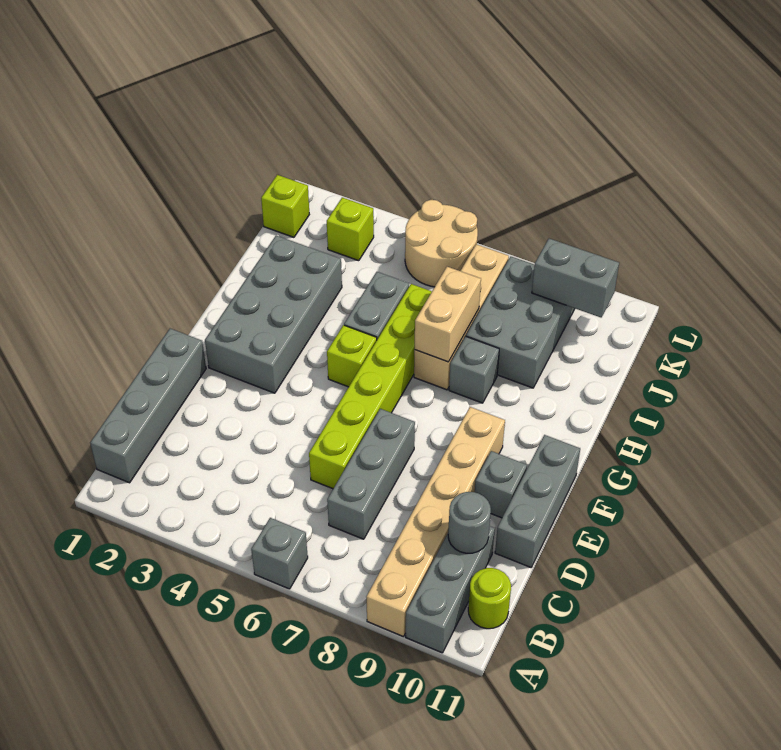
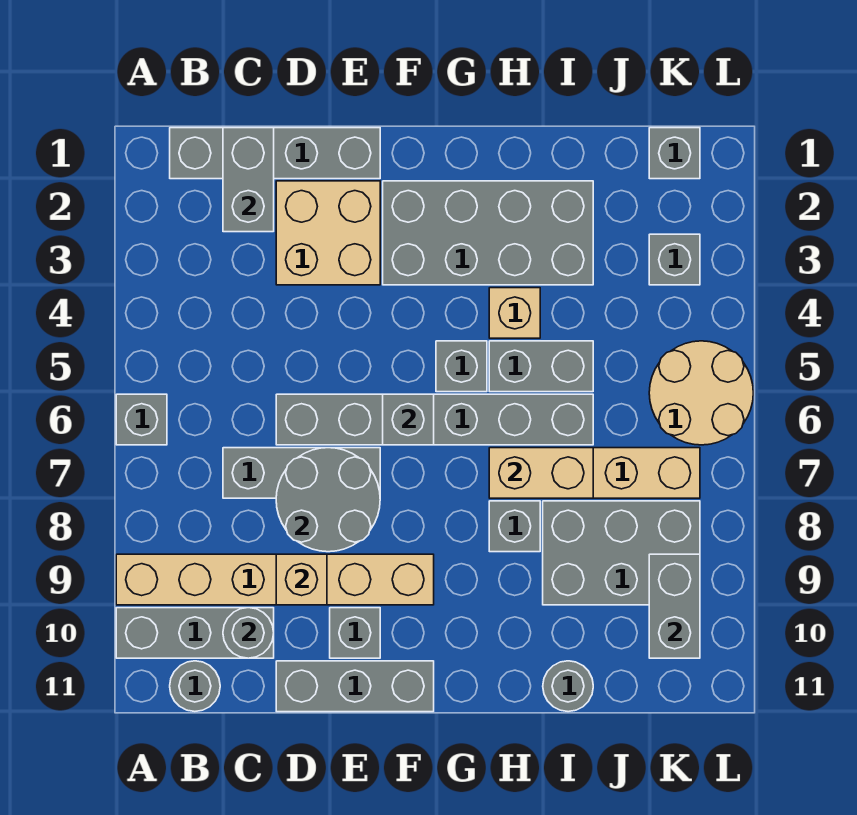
lime round brick B11 level 1 -> grey round brick B11 level 1
none -> grey brick C1:C2 level 2
none -> tan brick D2:E3 level 1
lime brick D6:I6 level 1 -> grey brick D6:I6 level 1
none -> grey round brick D7:E8 level 2
none -> tan brick D9 level 2
none -> grey brick F6 level 2
lime brick G5 level 1 -> grey brick G5 level 1
none -> tan brick H4 level 1
none -> grey round brick I11 level 1
lime brick K1 level 1 -> grey brick K1 level 1
lime brick K3 level 1 -> grey brick K3 level 1

